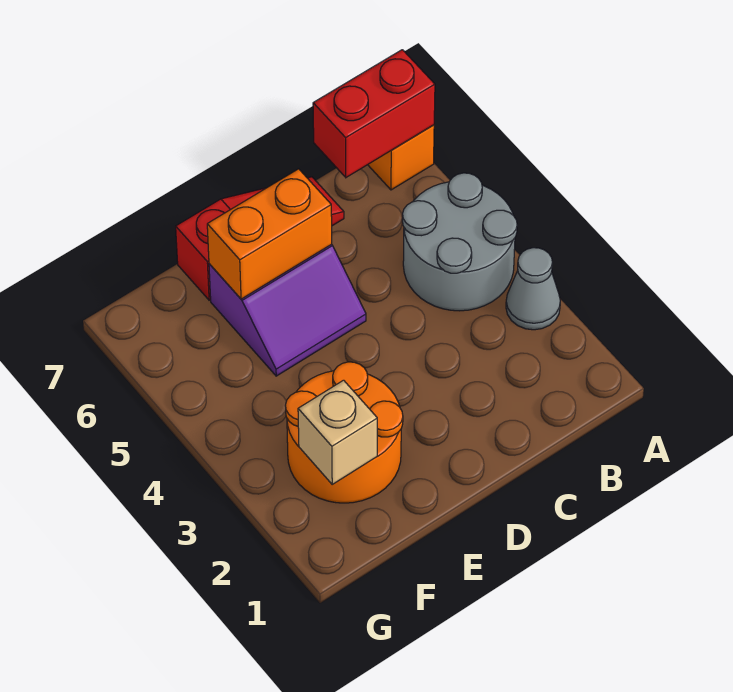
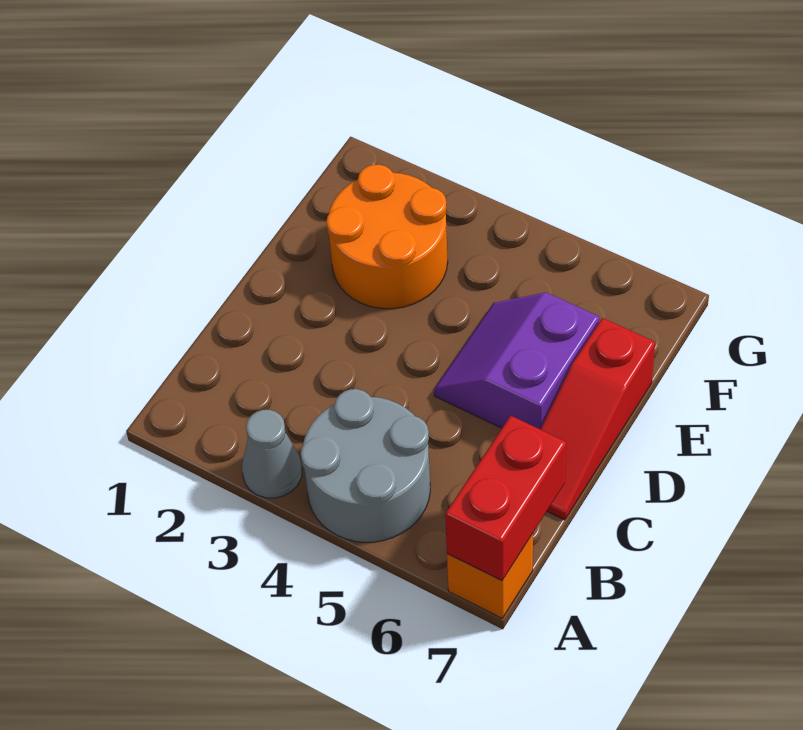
orange brick D6:E6 level 2 -> none
tan brick F2 level 2 -> none

